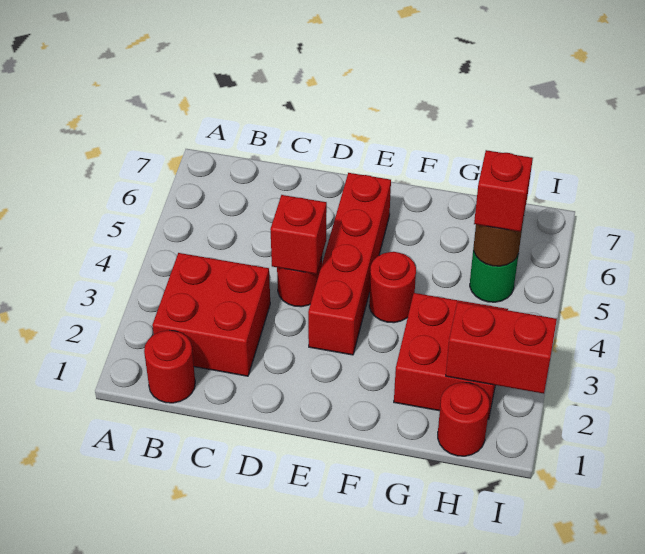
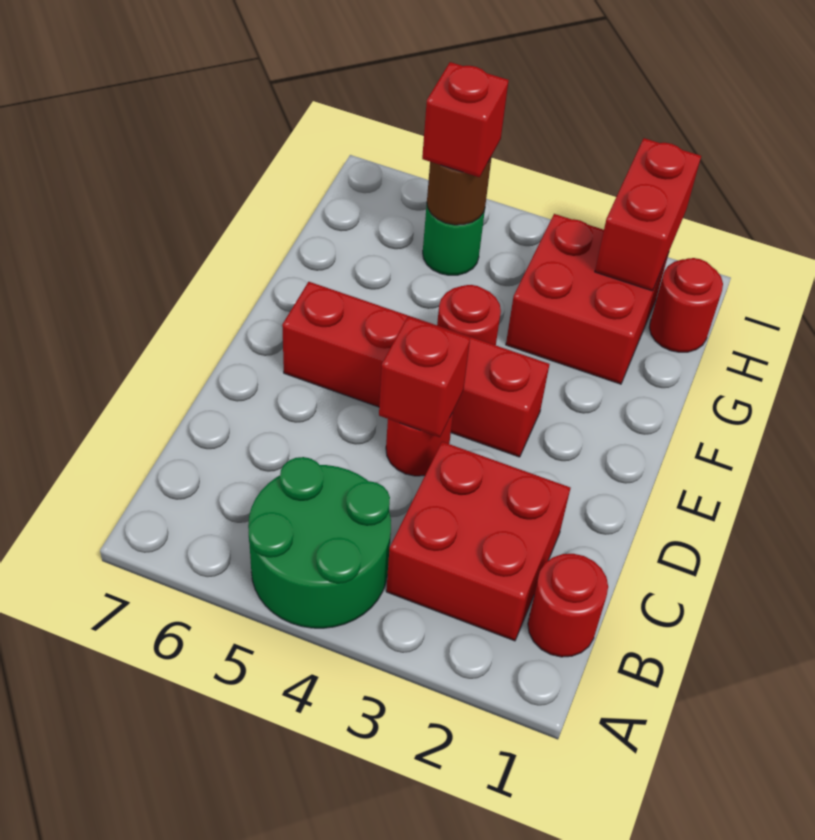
none -> green round brick A4:B5 level 1

